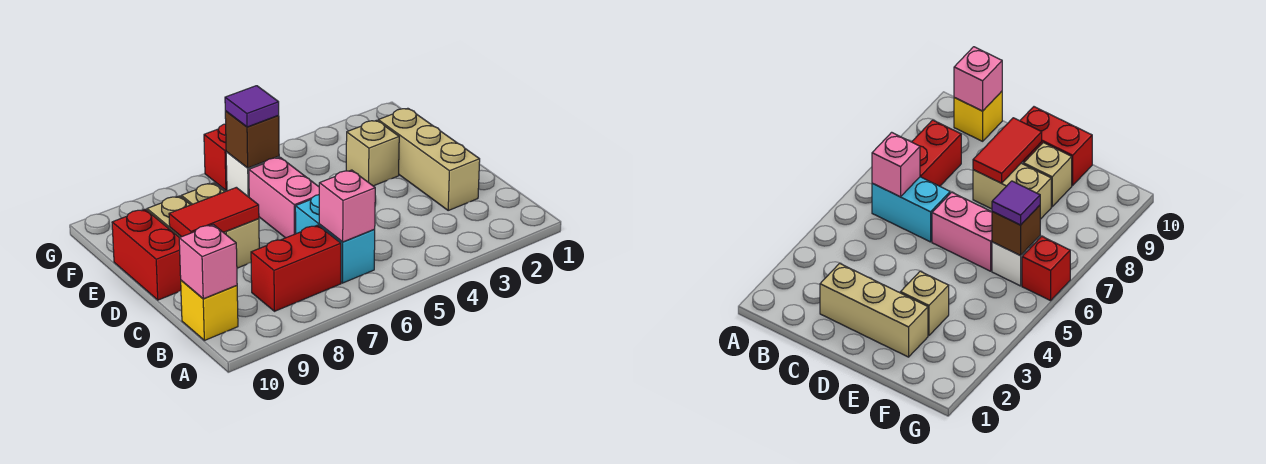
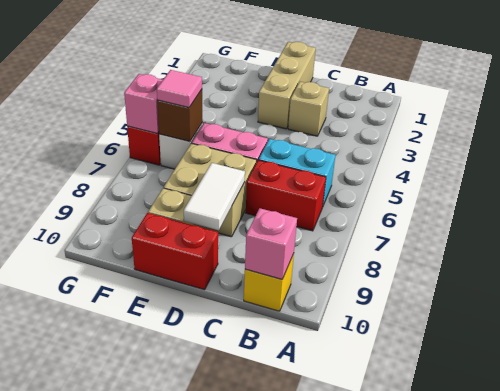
pink brick B6 level 2 -> pink brick G6 level 2
red brick B7:B8 level 1 -> red brick B7:C7 level 1
tan brick C2:E2 level 1 -> tan brick D1:D3 level 1
tan brick D8:E8 level 1 -> tan brick D7:E8 level 1
red tile D8:D9 level 2 -> white tile D8:D9 level 2
tan brick E3 level 1 -> tan brick C3 level 1
purple tile F6 level 3 -> pink tile F6 level 3

